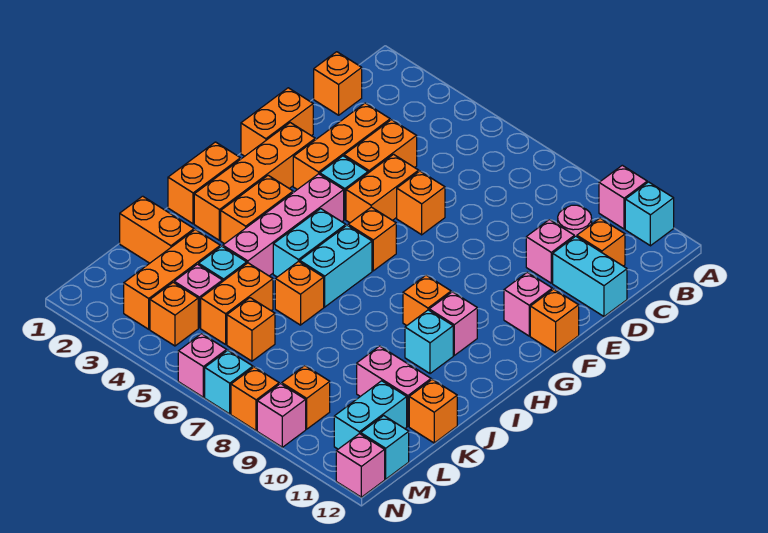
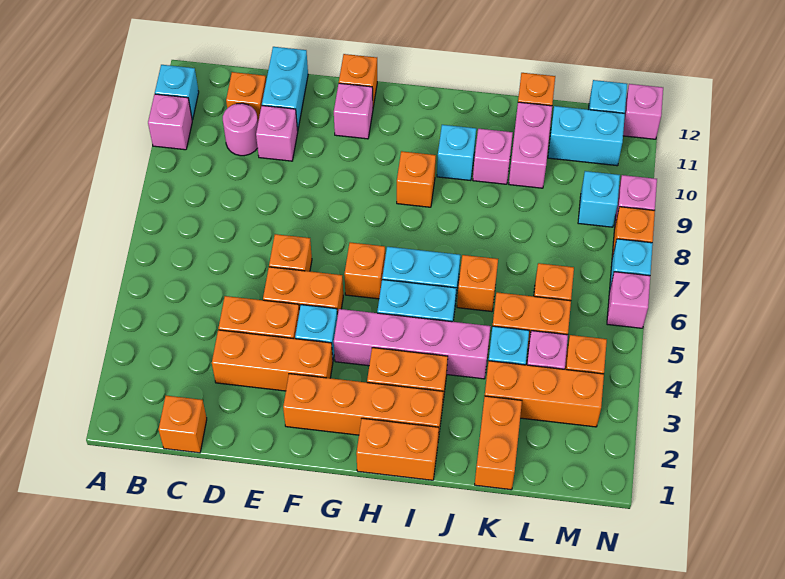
orange brick E1:F1 level 1 -> none
pink brick H10 level 1 -> pink brick J10 level 1
orange brick M9 level 1 -> cyan brick M9 level 1

